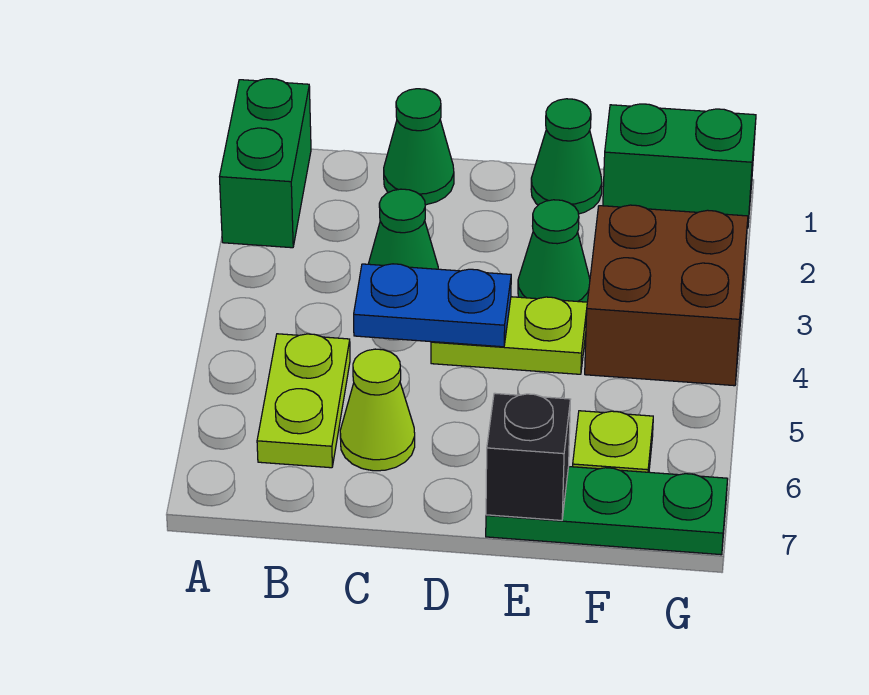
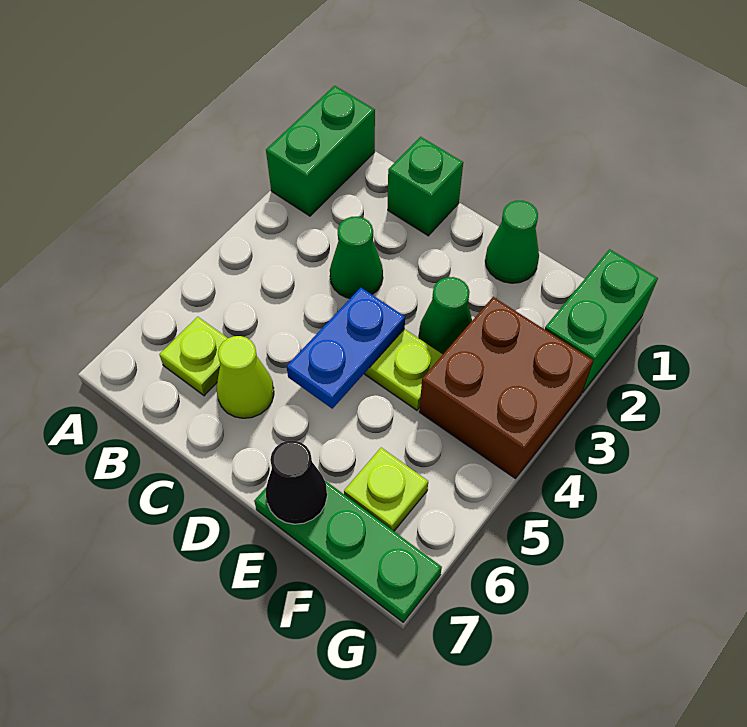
lime plate B5:B6 level 1 -> lime plate B6 level 1
green cone C1 level 1 -> green brick C1 level 1
blue plate C4:D4 level 2 -> blue plate D4:D5 level 2
black brick E7 level 2 -> black cone E7 level 2
green brick F1:G1 level 1 -> green brick G1:G2 level 1

